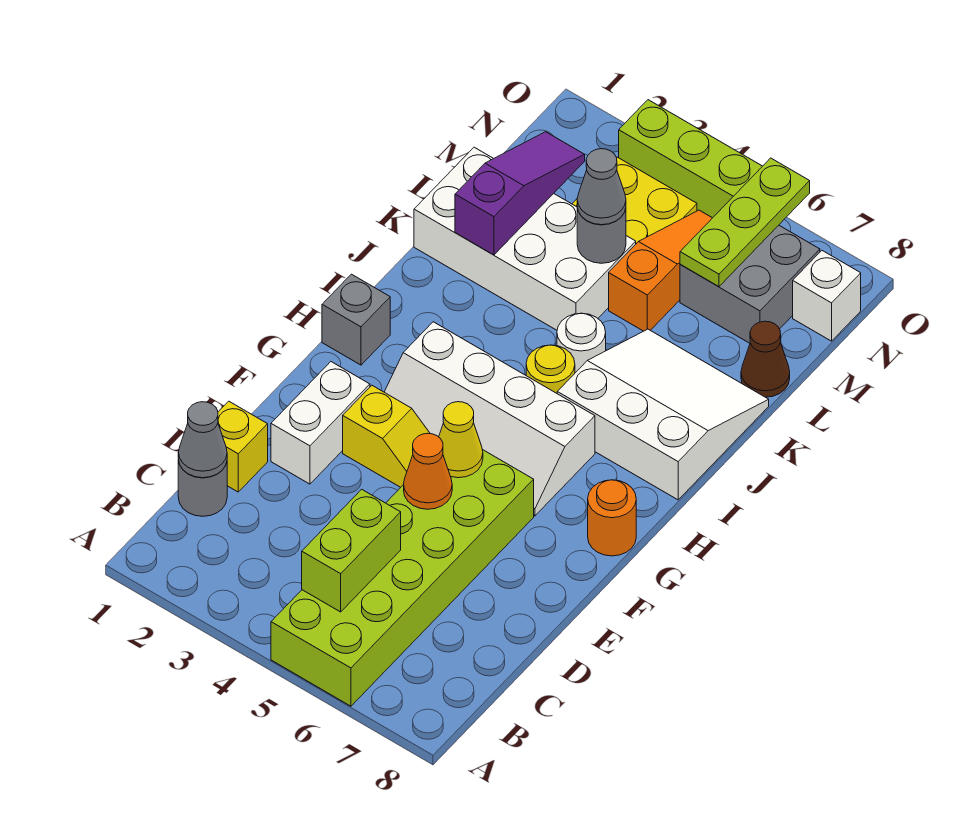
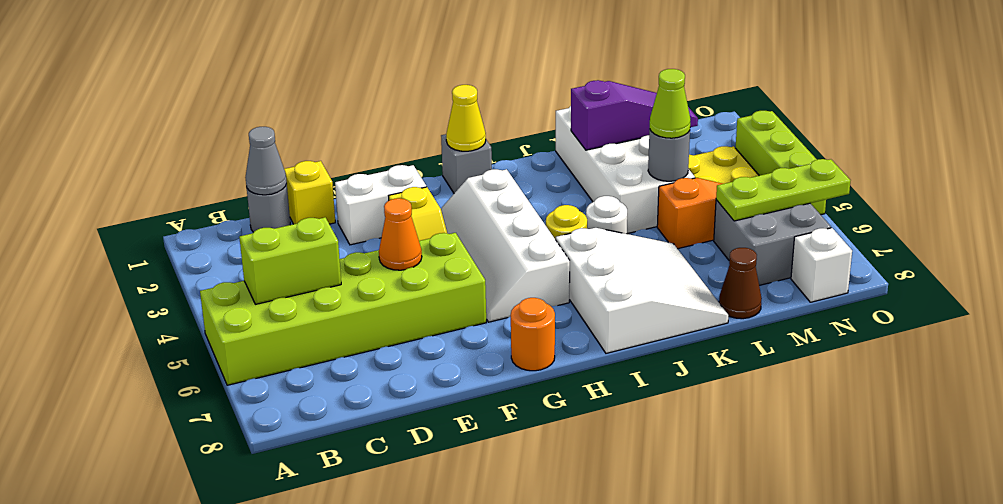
yellow cone F5 level 2 -> yellow cone H1 level 2
grey cone L4 level 3 -> lime cone L4 level 3

